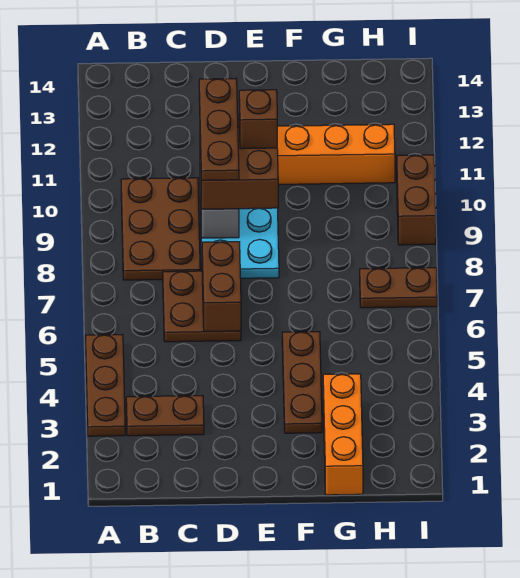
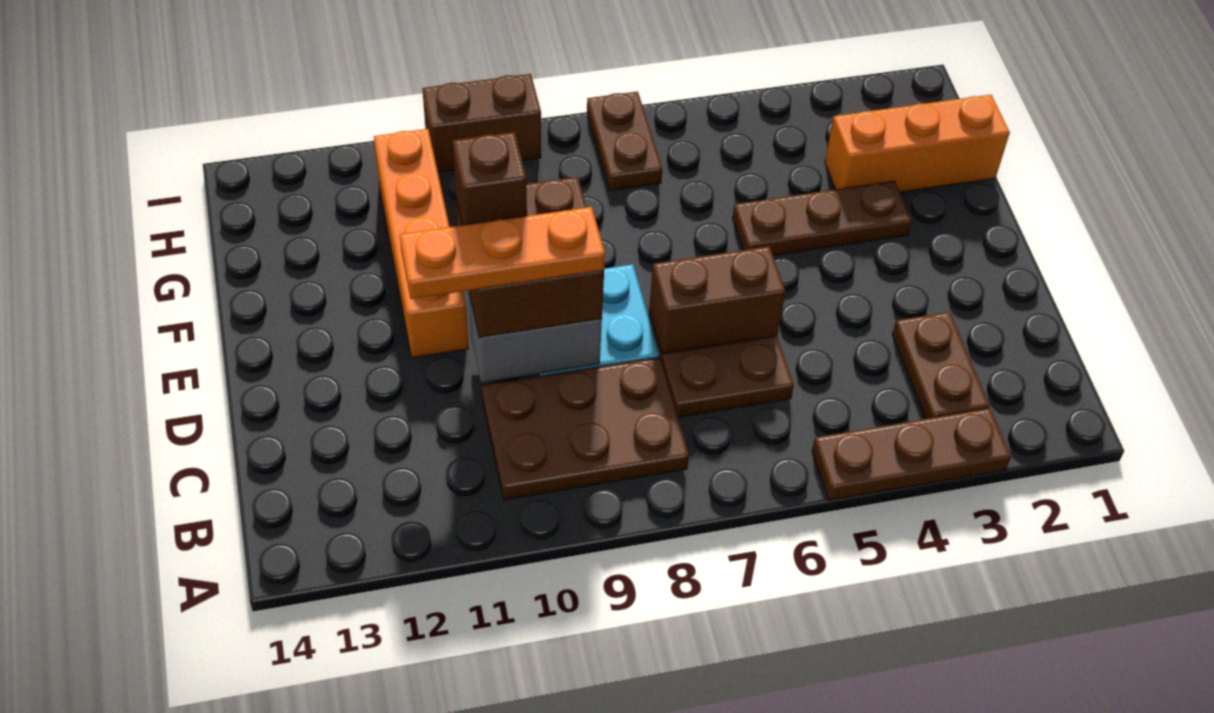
brown plate D9:D11 level 4 -> orange plate D9:D11 level 4

